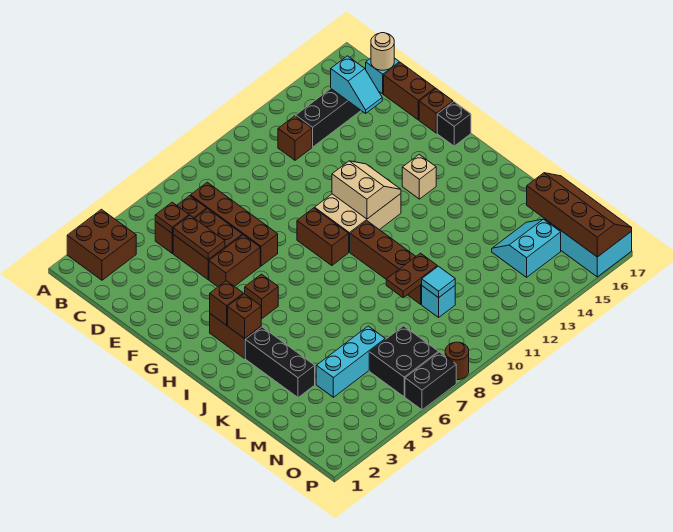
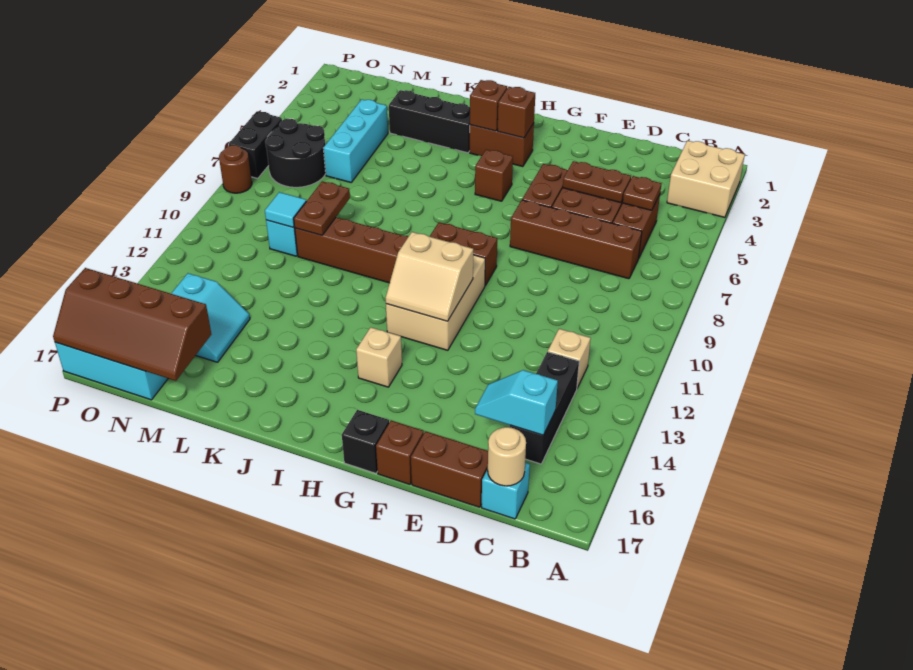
brown brick A2:B3 level 1 -> tan brick A2:B3 level 1
brown brick C12 level 1 -> tan brick C12 level 1
black brick N6:O7 level 1 -> black round brick N6:O7 level 1

